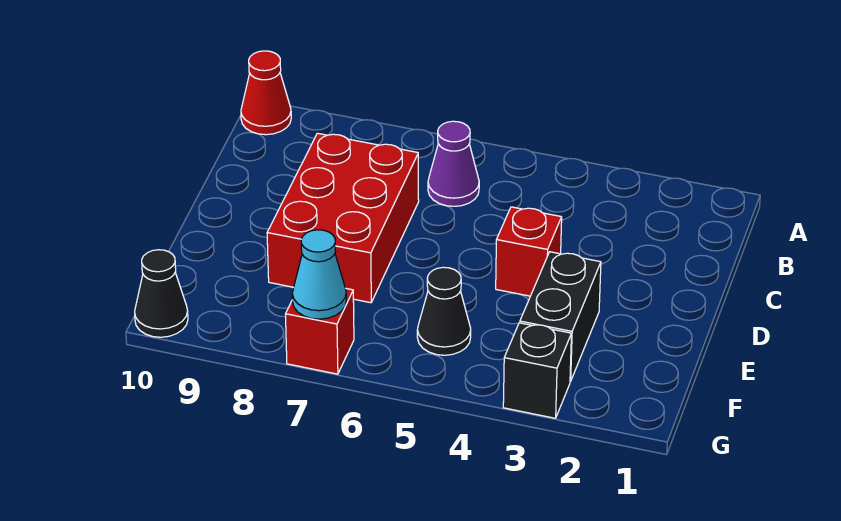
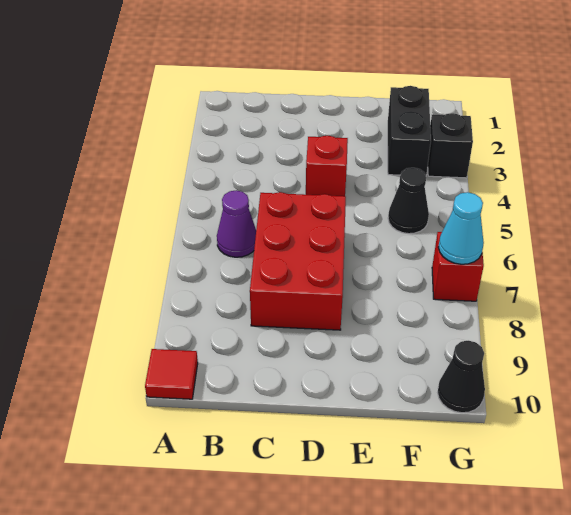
red cone A10 level 1 -> red tile A10 level 1
red brick C7:E8 level 1 -> red brick C6:D8 level 1
black brick E3:F3 level 1 -> black brick F2:F3 level 1

